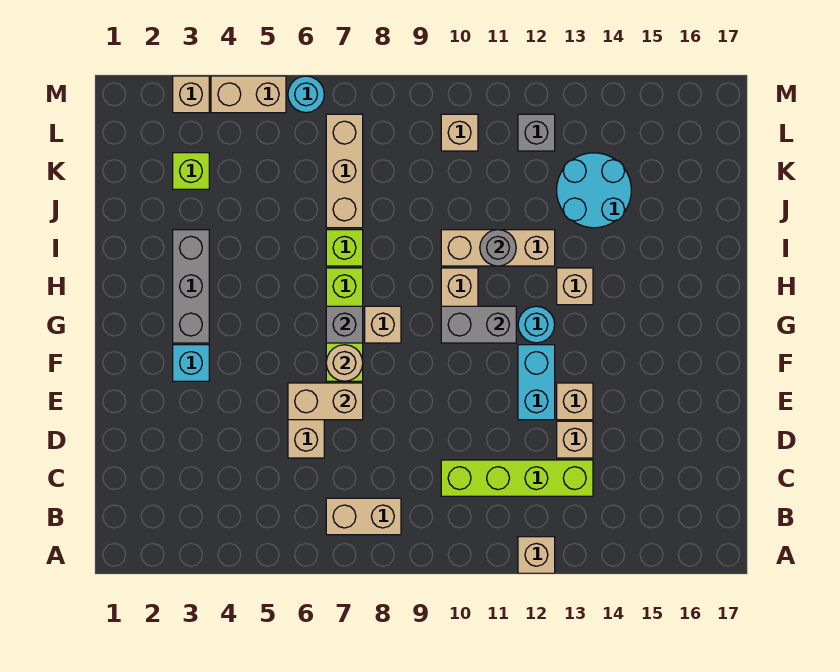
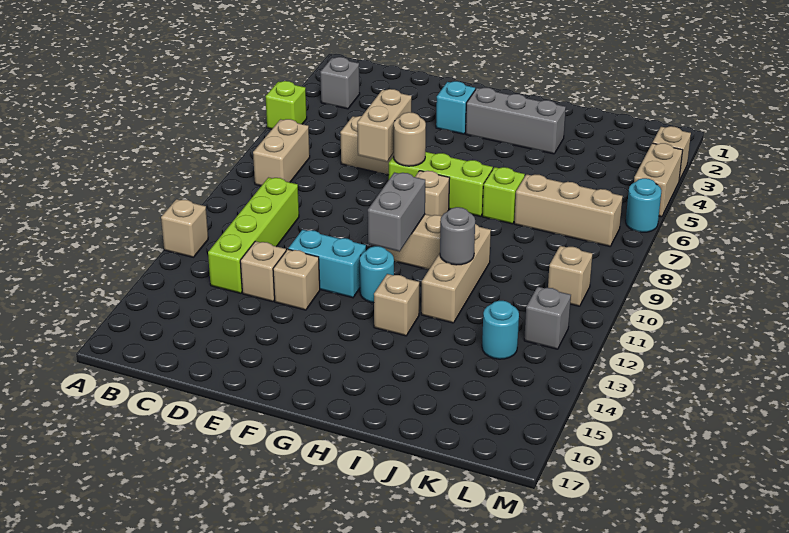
grey brick G7 level 2 -> grey brick B3 level 1
cyan round brick J13:K14 level 1 -> cyan round brick K13 level 1
lime brick K3 level 1 -> lime brick A5 level 1

